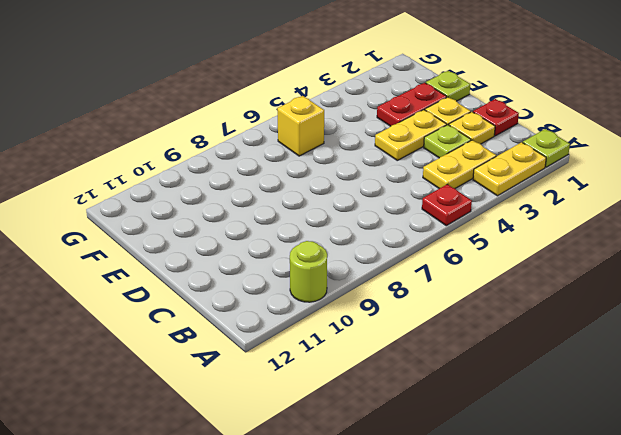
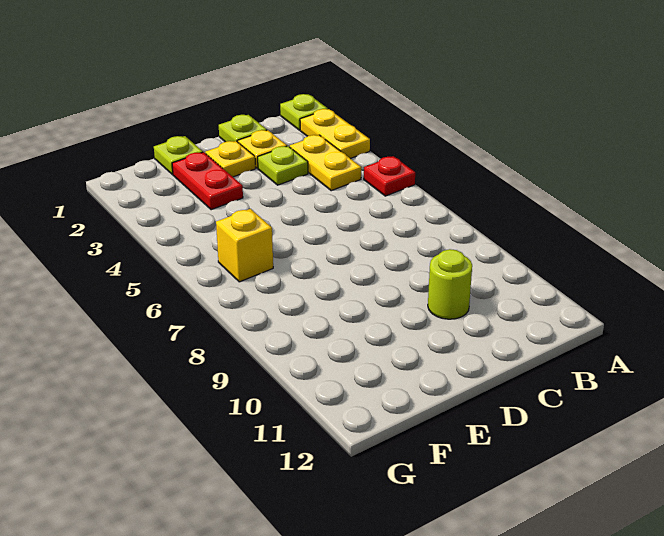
lime round brick A10 level 1 -> lime round brick C10 level 1
red plate C1 level 1 -> lime plate C1 level 1
yellow plate D3:D4 level 1 -> none

